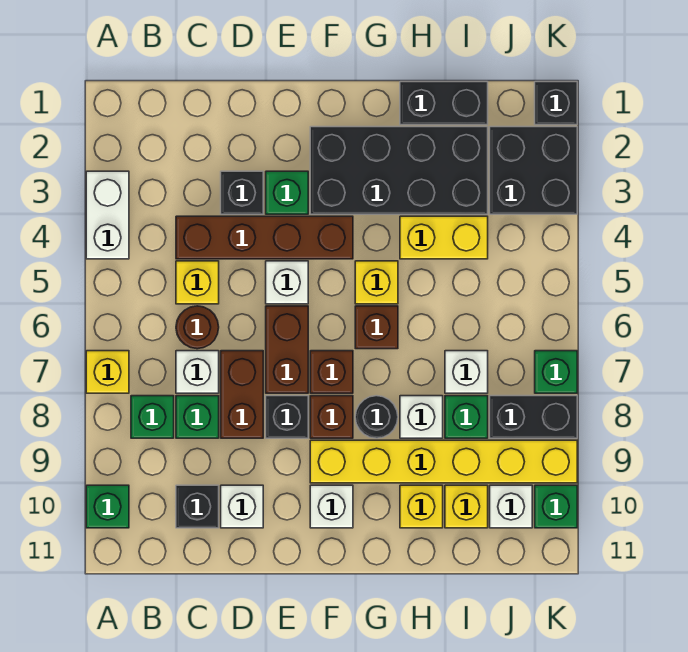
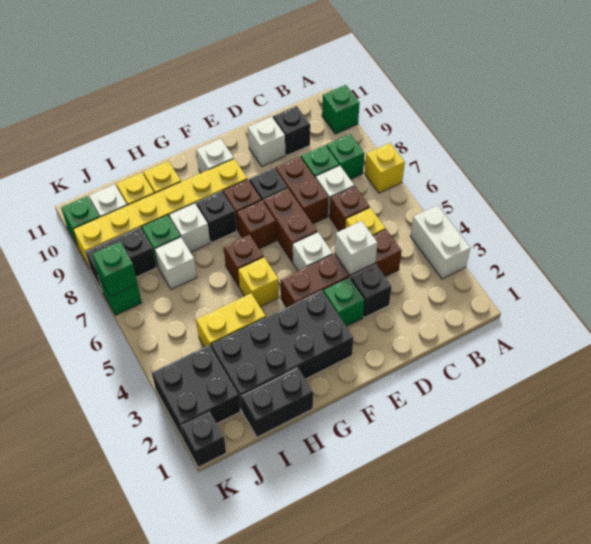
brown round brick C6 level 1 -> brown brick C6 level 1
none -> white brick D4 level 2
black round brick G8 level 1 -> black brick G8 level 1
none -> green brick K7 level 2

